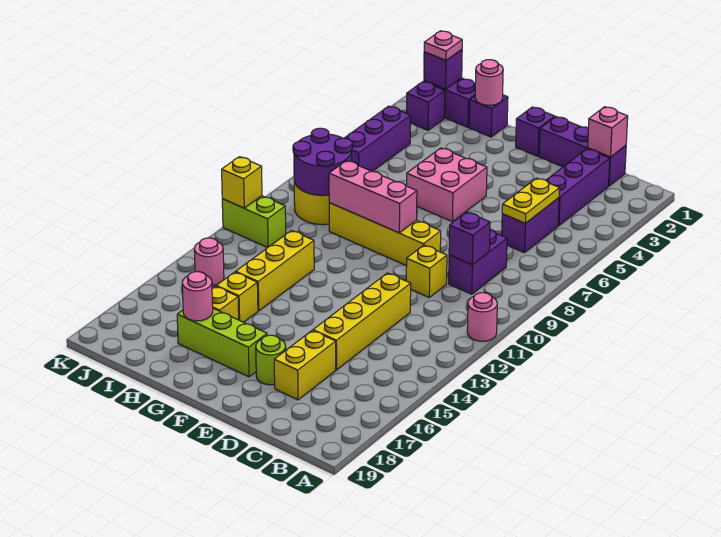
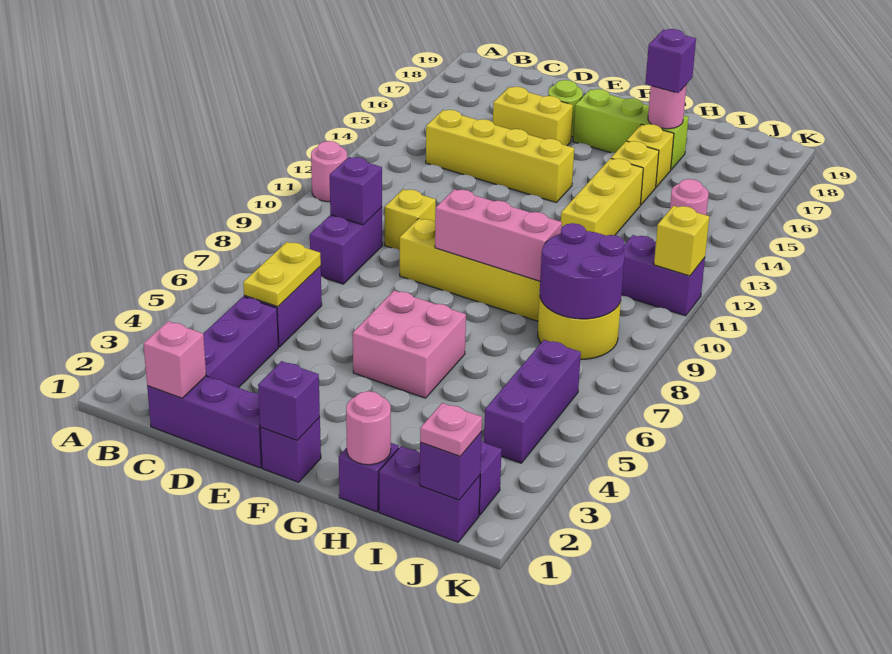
yellow brick D12:D15 level 1 -> yellow brick C14:F14 level 1
yellow brick D16:D17 level 1 -> yellow brick D16:E16 level 1
none -> purple brick F1 level 2
none -> purple brick H17 level 3
lime brick J11:K11 level 1 -> purple brick J11:K11 level 1

